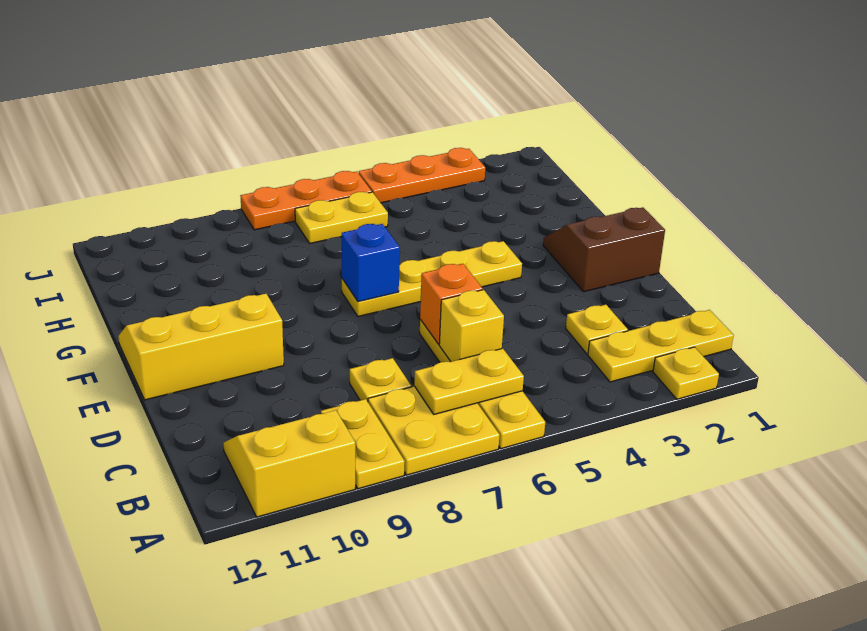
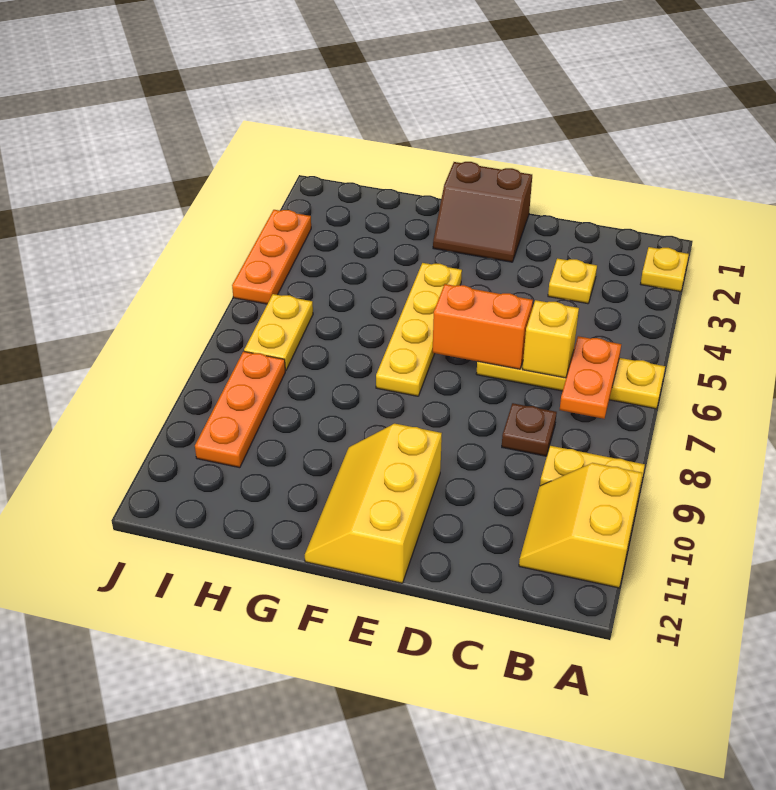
yellow plate A7:B8 level 1 -> none
yellow plate B1:B3 level 1 -> none
yellow plate B6:B7 level 2 -> orange plate B6:B7 level 2
yellow plate C8 level 1 -> brown plate C8 level 1
orange brick D6 level 2 -> orange brick D6:E6 level 2
brown slope E1:F2 level 1 top E -> brown slope E1:F2 level 1 top 1
blue brick F7 level 2 -> none
orange plate J6:J8 level 1 -> orange plate I8:I10 level 1

